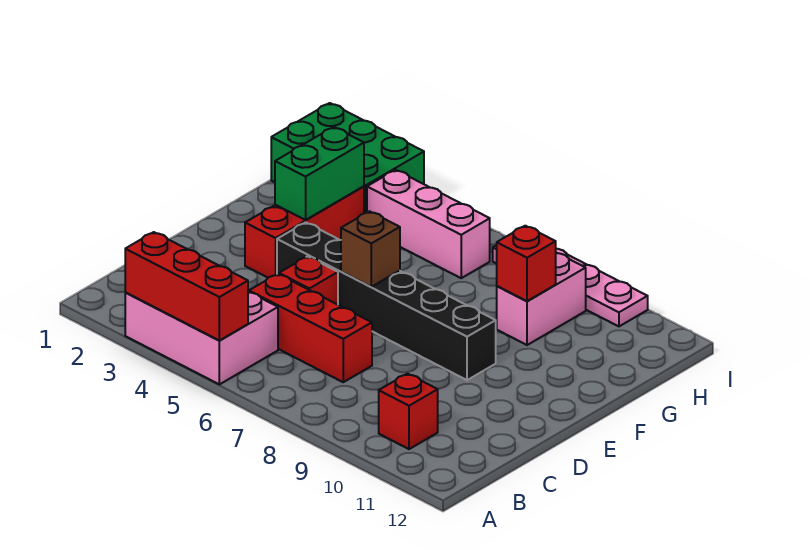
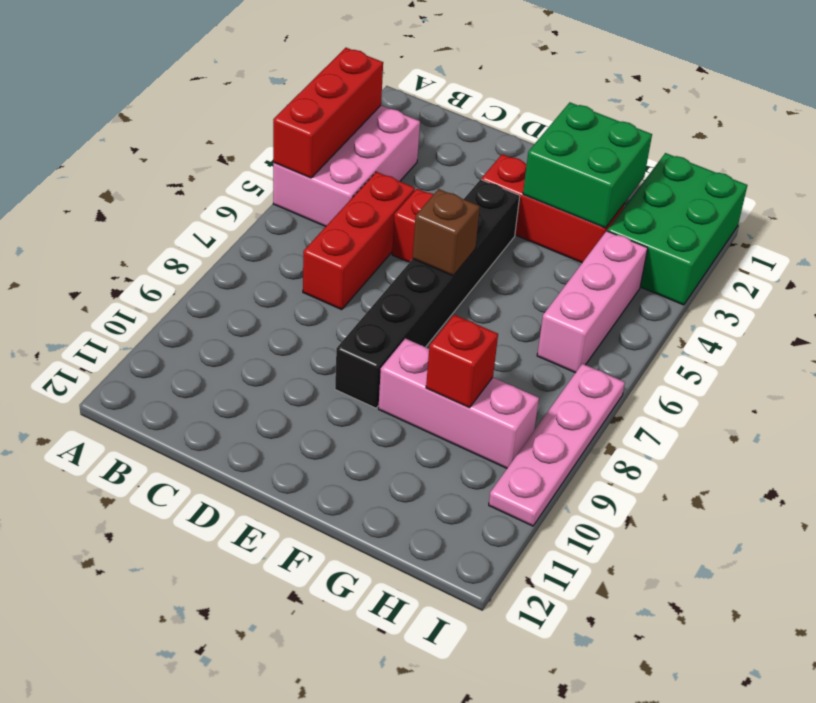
red brick B10 level 1 -> none
green brick F3:G3 level 2 -> green brick F2:G3 level 2
pink brick G9:H9 level 1 -> pink brick F9:H9 level 1

